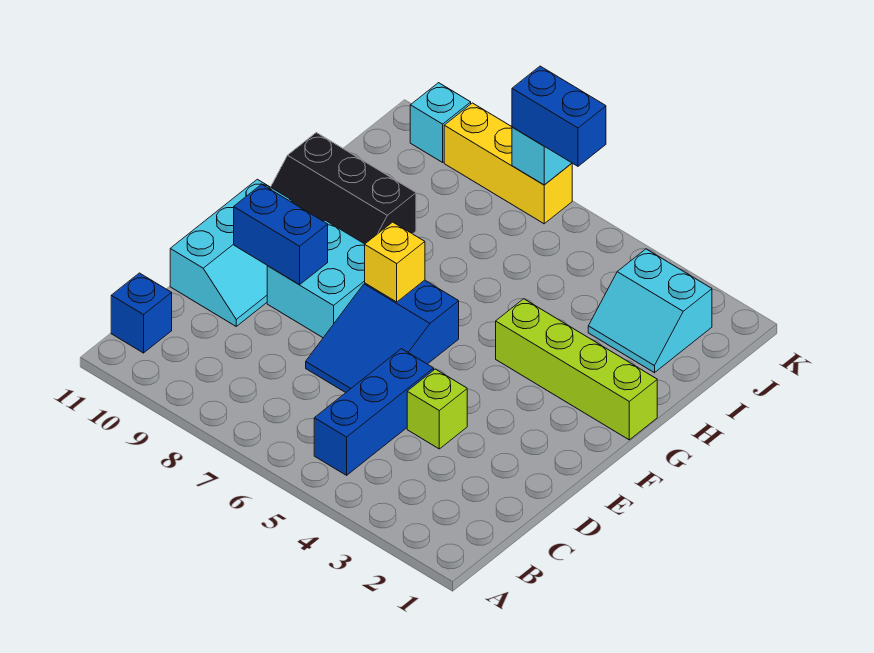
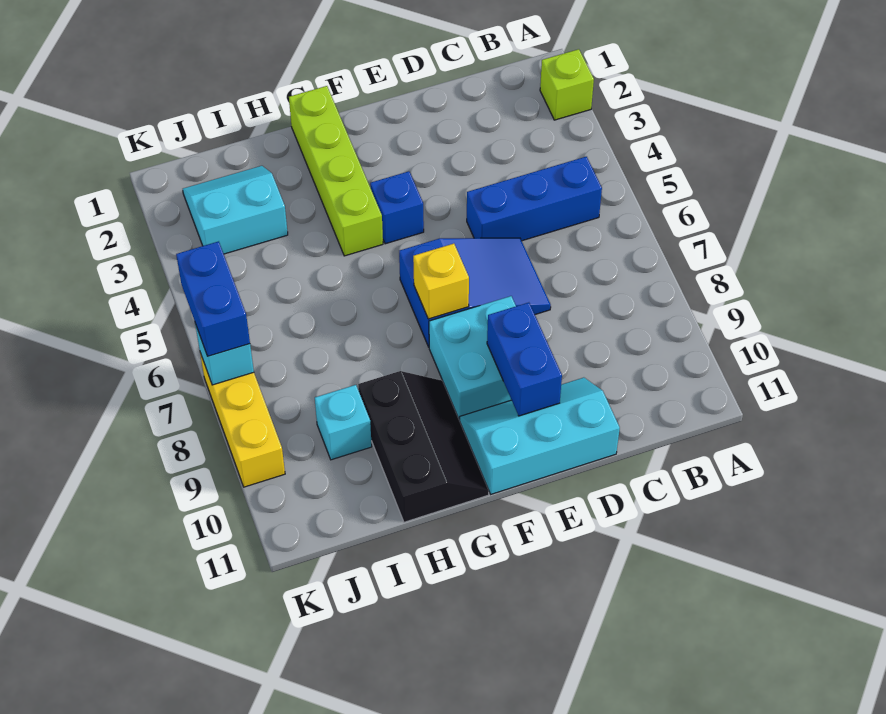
blue brick B11 level 1 -> blue brick F4 level 1
lime brick D4 level 1 -> lime brick A2 level 1
cyan slope I2:J3 level 1 top J -> cyan slope I2:J3 level 1 top 3
cyan brick K10 level 1 -> cyan brick I9 level 1

